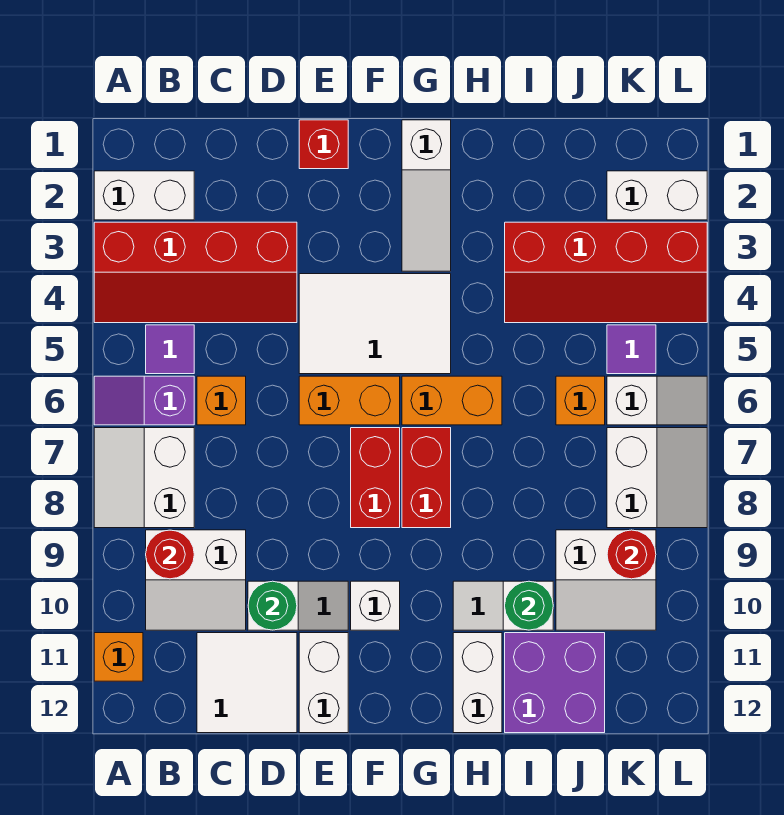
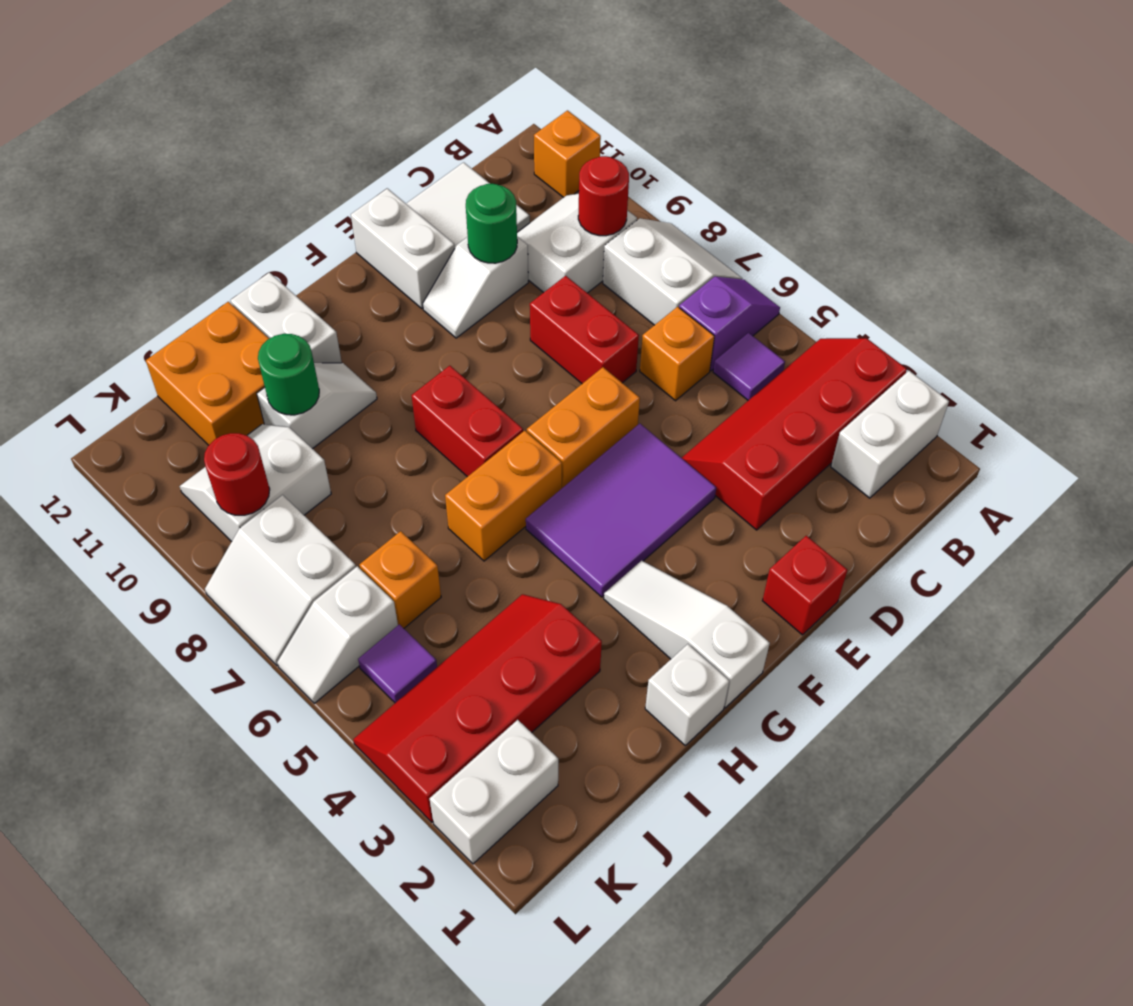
white tile E4:G5 level 1 -> purple tile E4:G5 level 1
red brick F7:F8 level 1 -> red brick D7:D8 level 1
white brick F10 level 1 -> white brick H1 level 1
purple brick I11:J12 level 1 -> orange brick I11:J12 level 1

